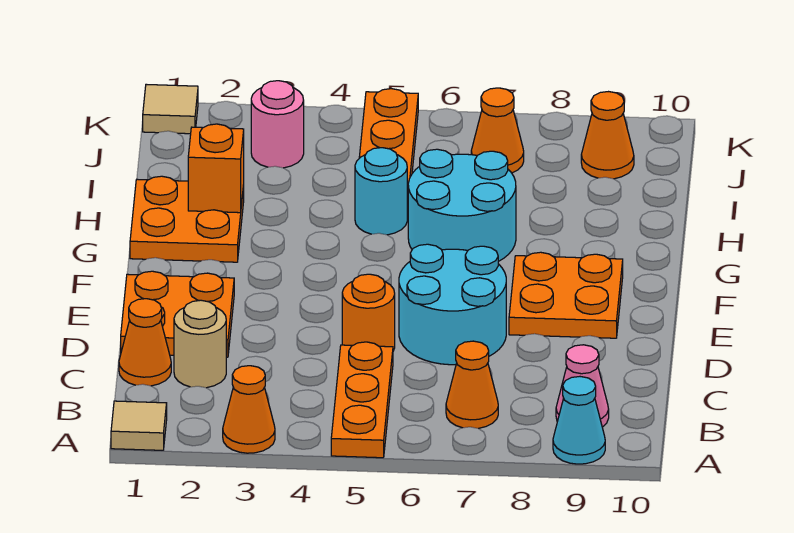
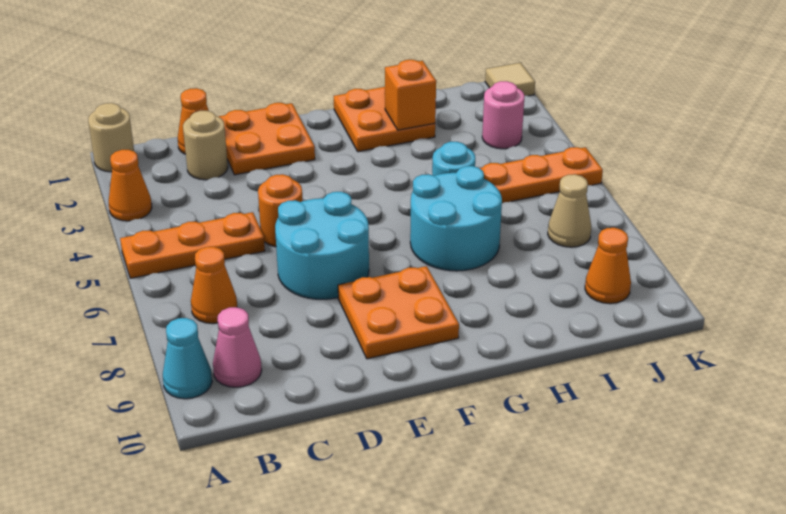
tan tile A1 level 1 -> tan round brick A1 level 1
orange cone J7 level 1 -> tan cone J7 level 1

